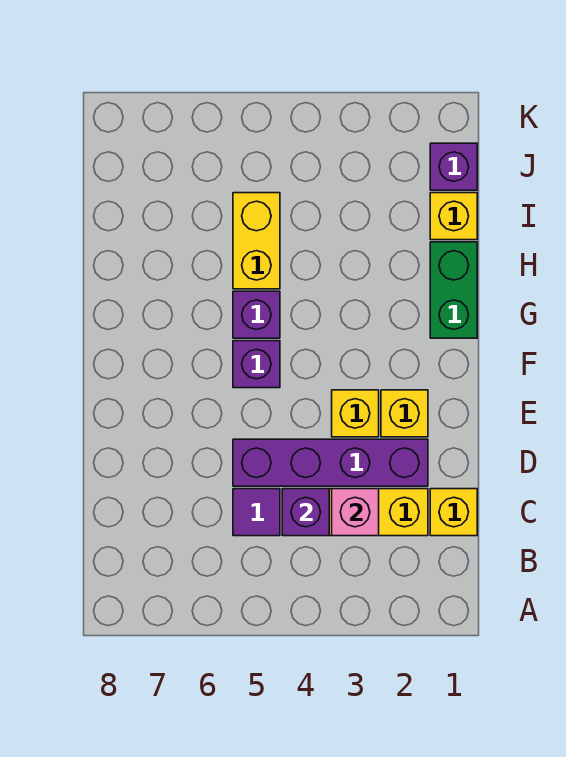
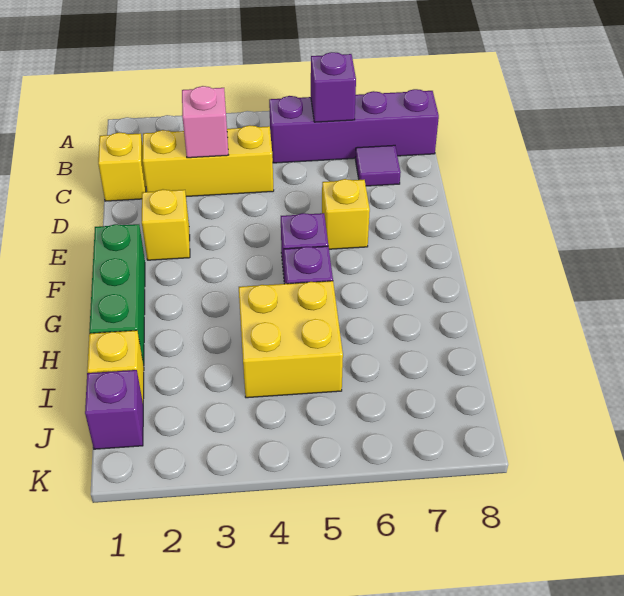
purple brick C4 level 2 -> purple brick B6 level 2
purple tile C5 level 1 -> purple tile C7 level 1
purple brick D2:D5 level 1 -> purple brick B5:B8 level 1
yellow brick E3 level 1 -> yellow brick E6 level 1
green brick G1:H1 level 1 -> green brick F1:H1 level 1
yellow brick H5:I5 level 1 -> yellow brick H4:I5 level 1

